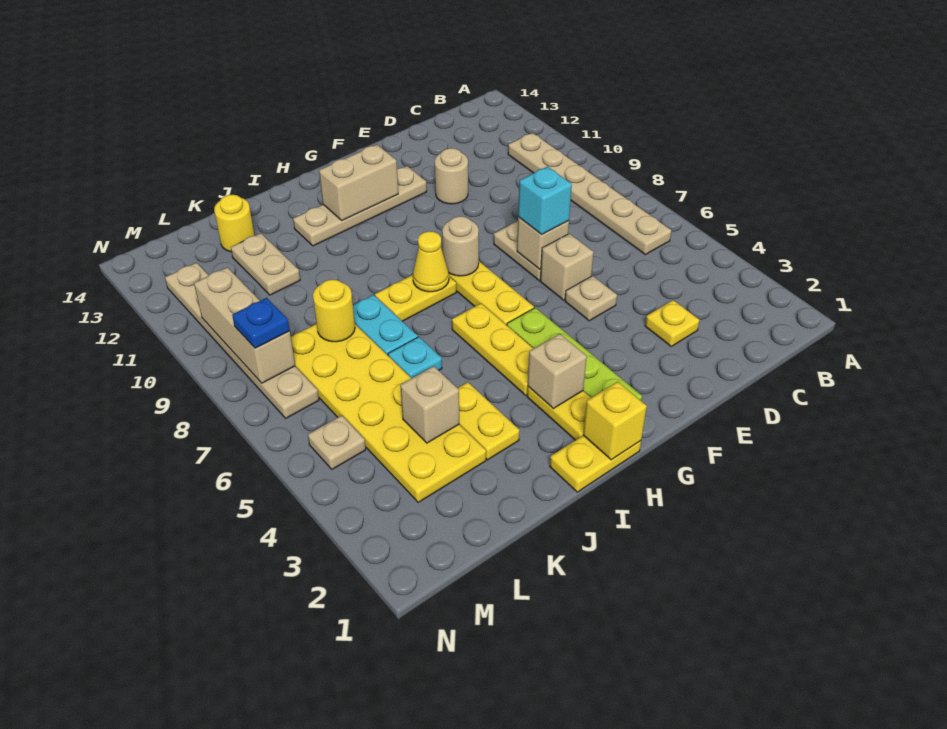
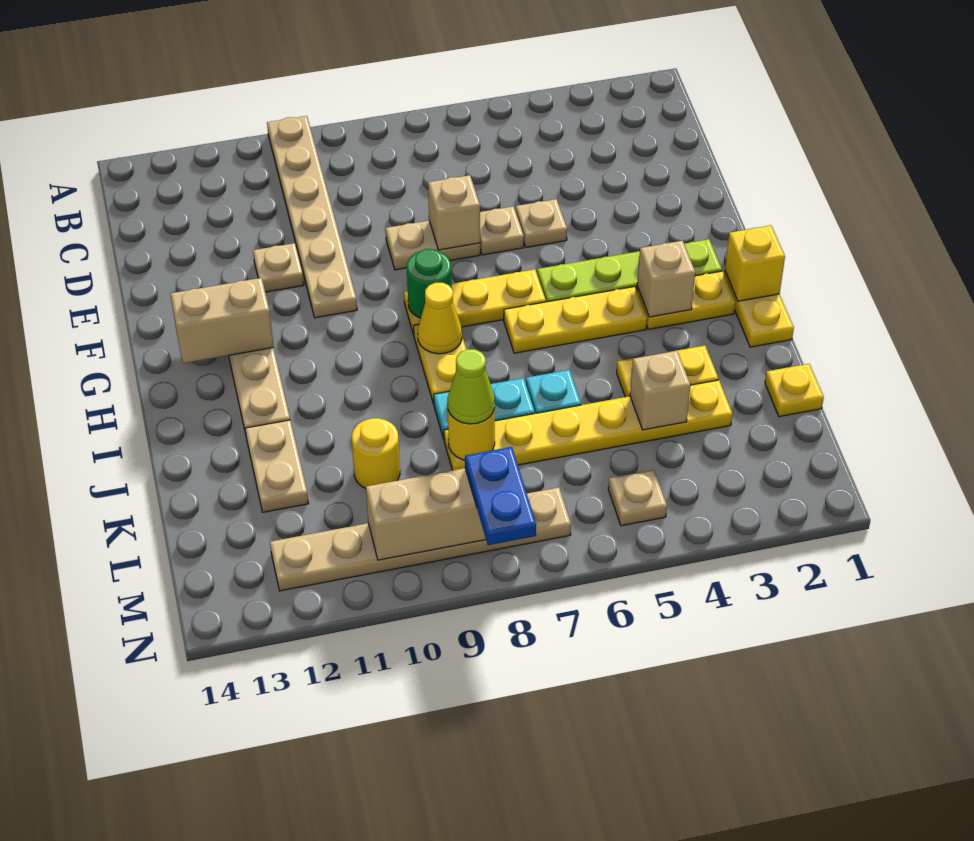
tan plate B6:B11 level 1 -> tan plate A10:F10 level 1
yellow plate D3 level 1 -> yellow plate K1 level 1
tan brick E6 level 1 -> tan plate E6 level 1
cyan brick E7 level 3 -> none
tan round brick E11 level 1 -> tan plate E11 level 1
tan round brick G8 level 2 -> green round brick G8 level 2
tan brick G12:H12 level 2 -> tan brick G12:G13 level 2
yellow plate K3:L8 level 1 -> yellow plate K3:K8 level 1
none -> lime cone K8 level 3
tan plate K11:K12 level 1 -> tan plate J12:K12 level 1
yellow round brick K13 level 1 -> yellow round brick K10 level 1
blue plate M8 level 3 -> blue plate M8:N8 level 3

